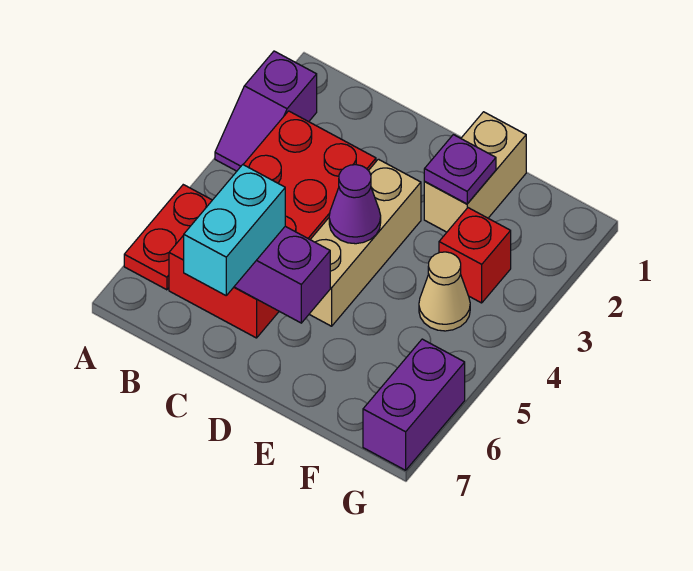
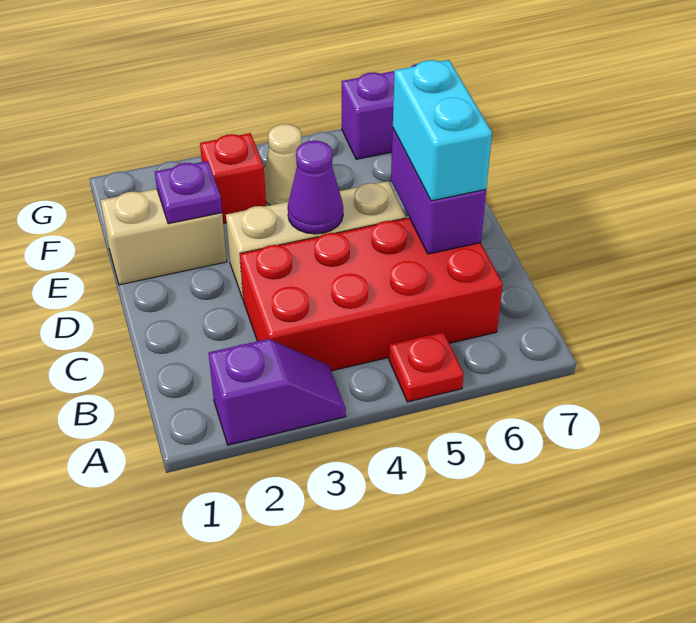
red plate A5:A6 level 1 -> red plate A5 level 1
cyan brick C6:C7 level 3 -> cyan brick C6:D6 level 3

